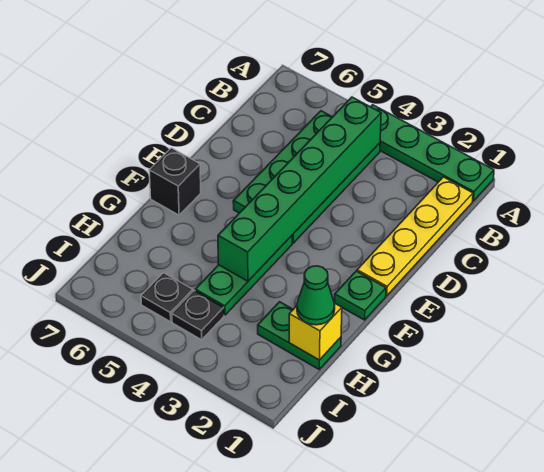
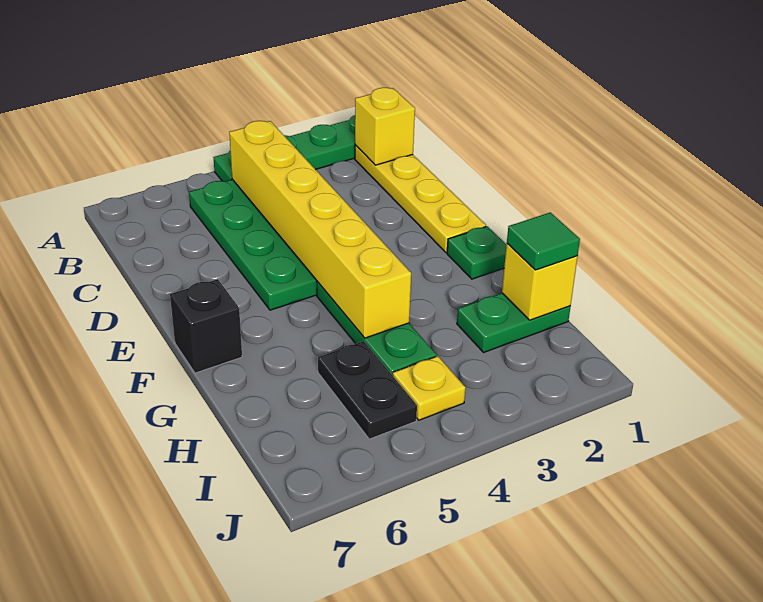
none -> yellow brick B1 level 2
green brick B4:G4 level 2 -> yellow brick B4:G4 level 2
green cone H1 level 3 -> green tile H1 level 3
black plate I4 level 1 -> yellow plate I4 level 1
black plate I5 level 1 -> black plate H5:I5 level 1

